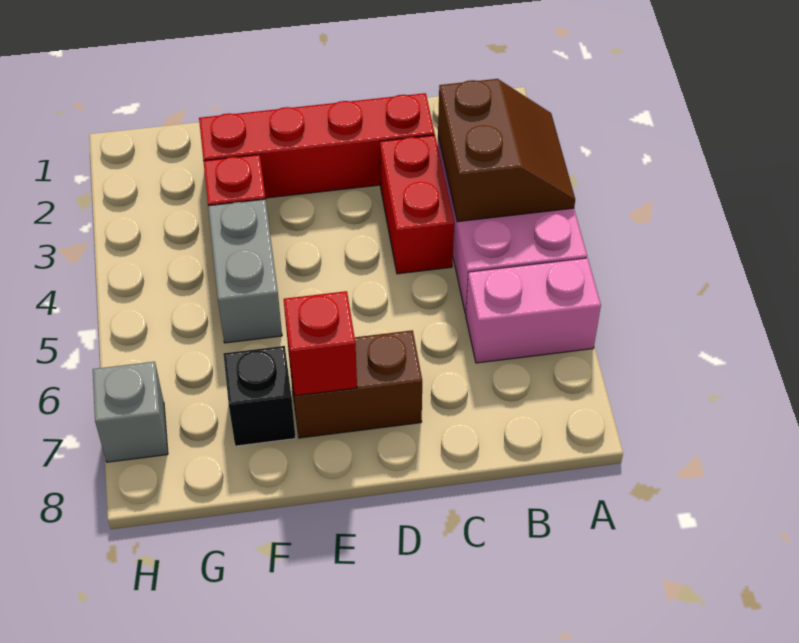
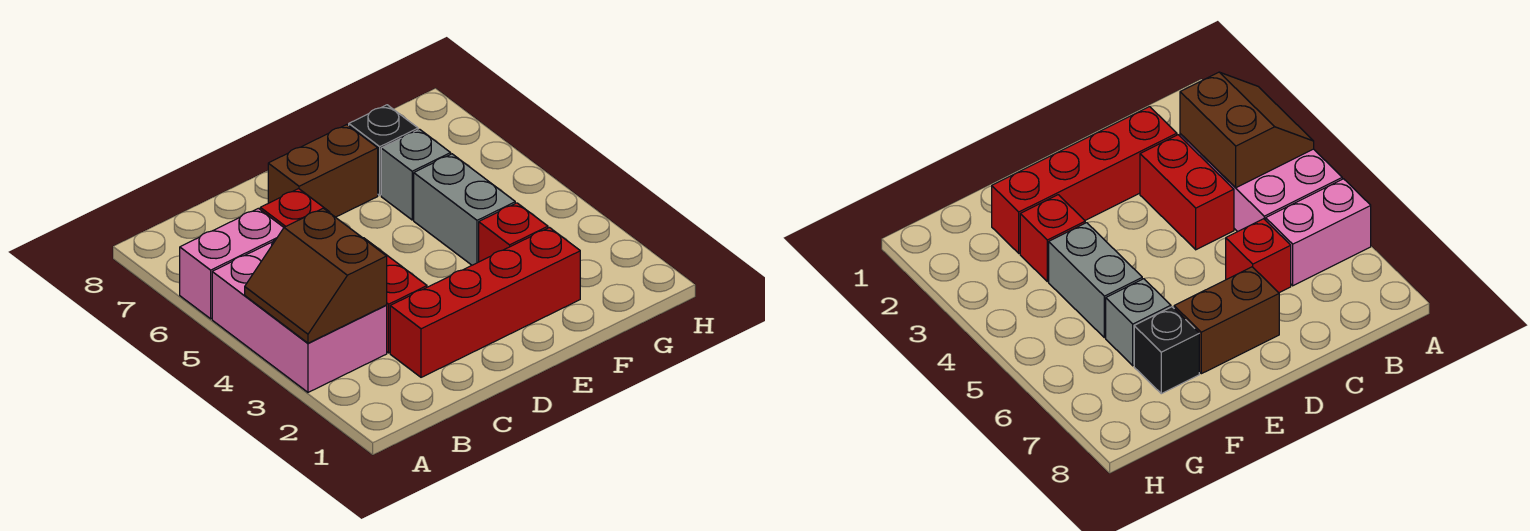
red brick E7 level 2 -> red brick C6 level 1
grey brick H7 level 1 -> grey brick F6 level 1

